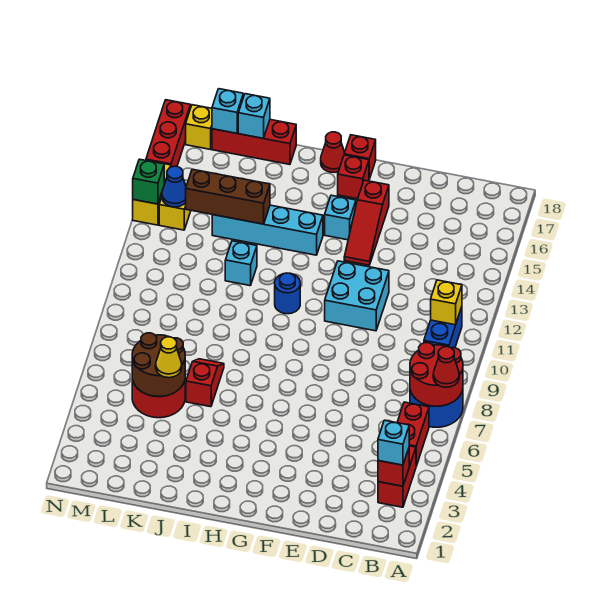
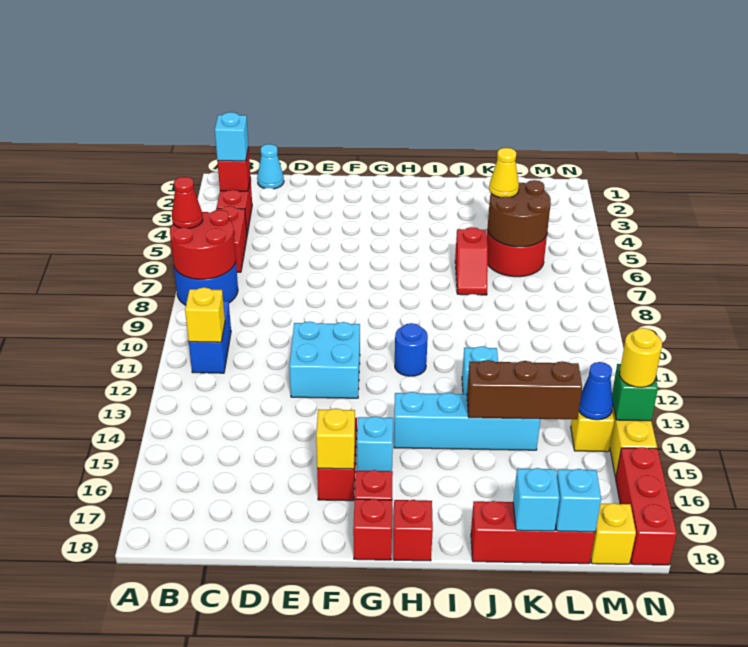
none -> cyan cone C1 level 1
none -> yellow brick F16 level 2
red cone H18 level 1 -> red brick H18 level 1
none -> yellow round brick N14 level 3

